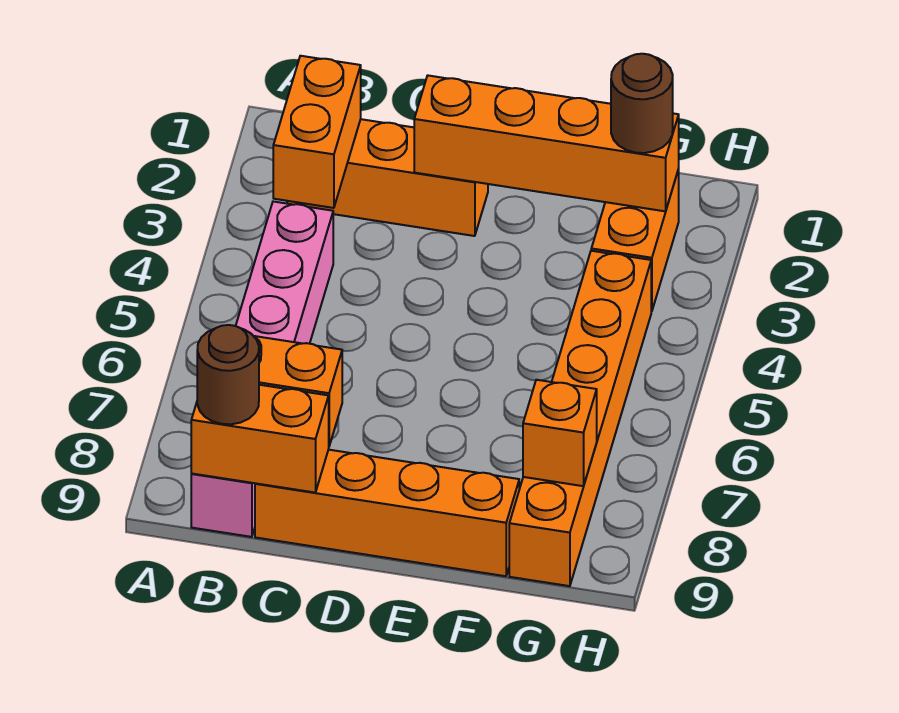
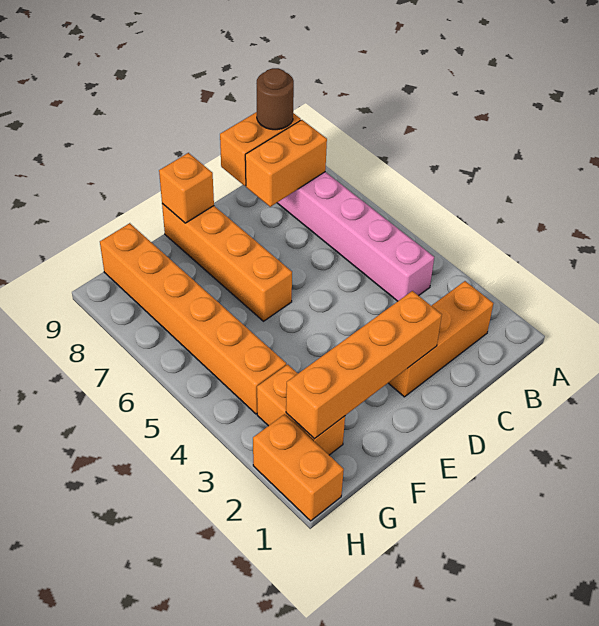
orange brick B2:B3 level 2 -> orange brick H1:H2 level 1
orange brick C9:F9 level 1 -> orange brick E6:E9 level 1
brown round brick G2 level 3 -> none
orange brick G8 level 2 -> orange brick E9 level 2

